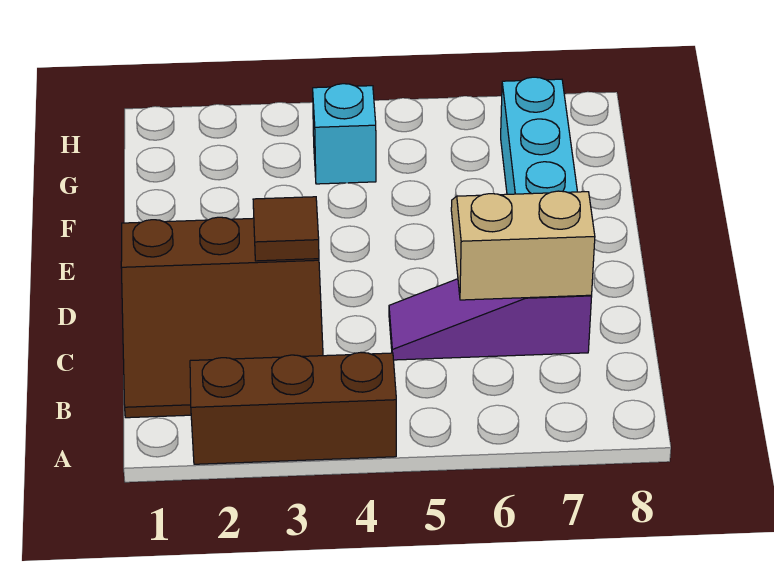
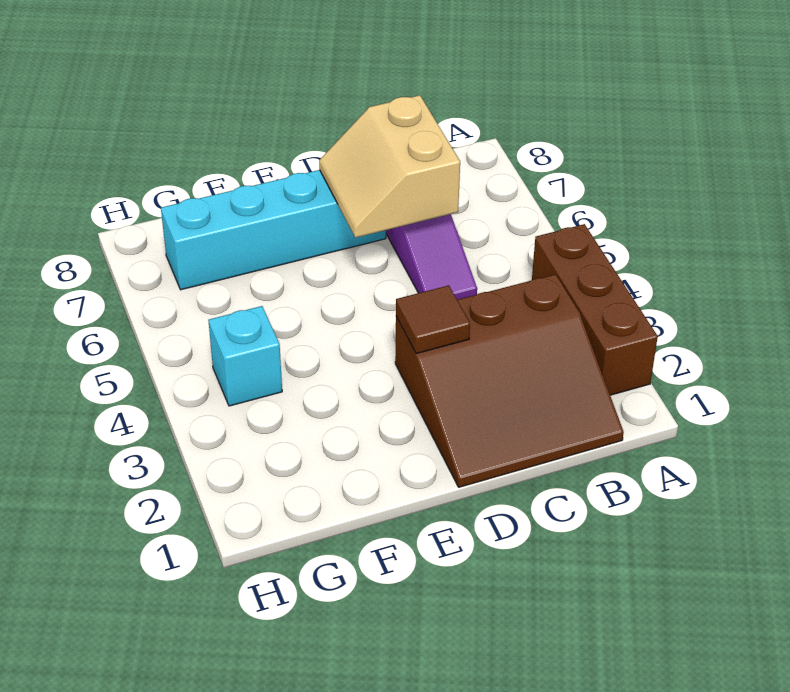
brown slope B1:D3 level 1 top D -> brown slope B1:D3 level 1 top 3

